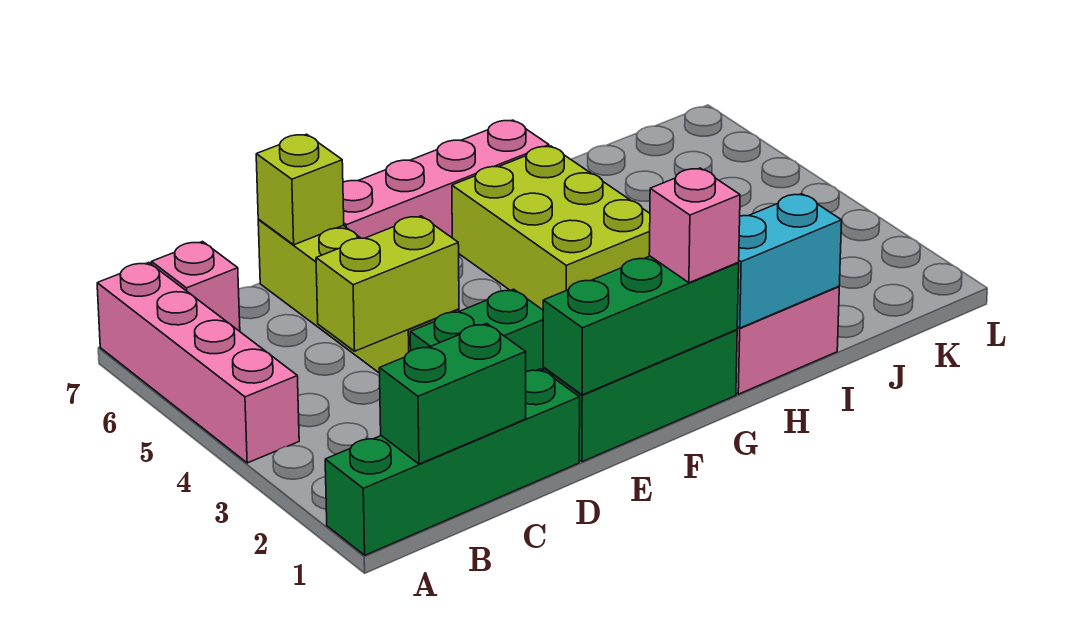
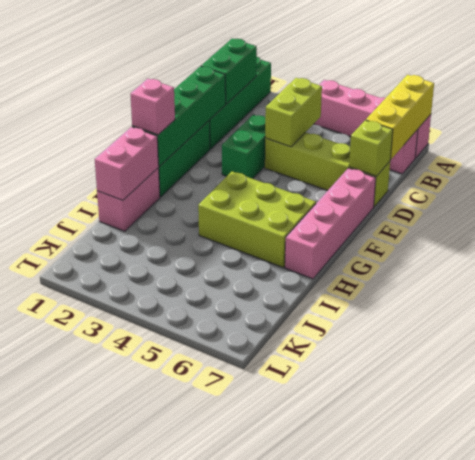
none -> yellow brick A7:C7 level 2
green brick E1:G1 level 2 -> green brick D1:G1 level 2
cyan brick H1:I1 level 2 -> pink brick H1:I1 level 2

